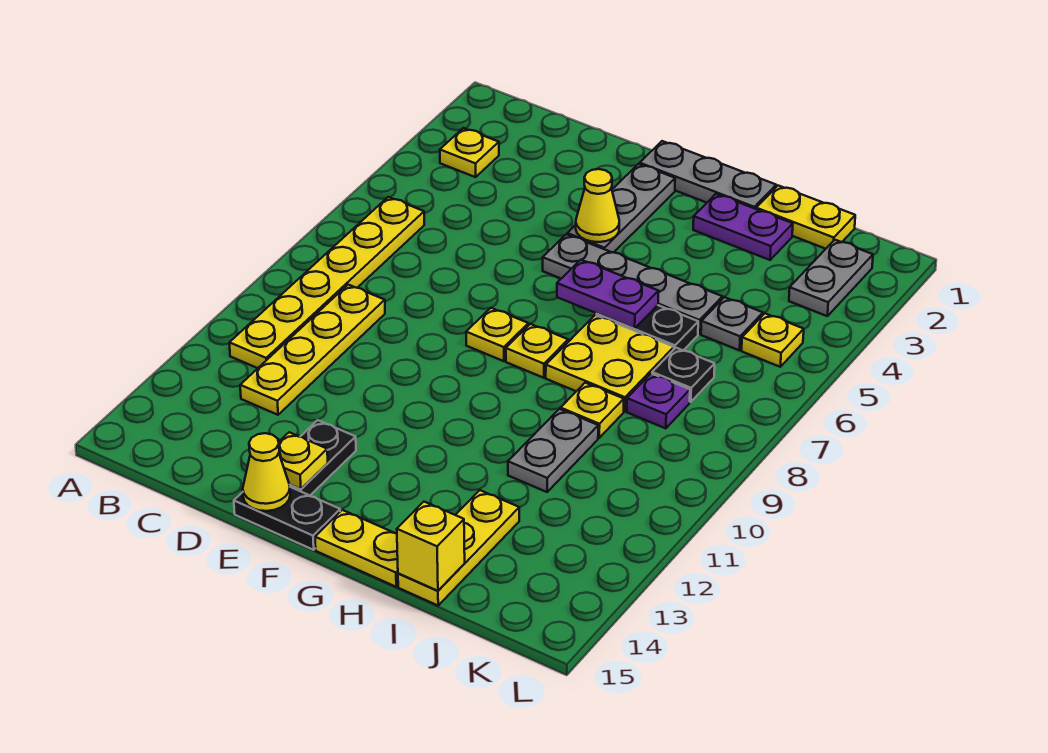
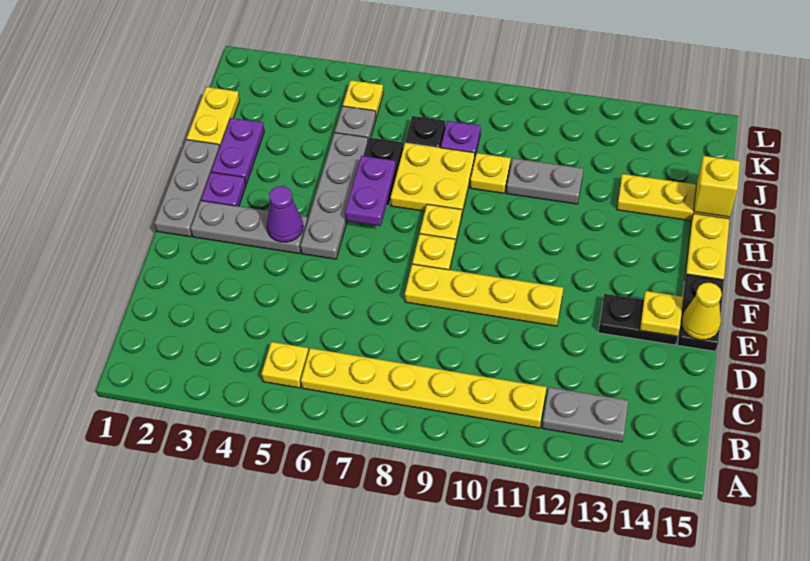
yellow plate B3 level 1 -> yellow plate B5 level 1
yellow plate C9:C12 level 1 -> yellow plate E8:E11 level 1
yellow cone F4 level 2 -> purple cone F4 level 2
none -> purple plate G2 level 1
grey plate K2:K3 level 1 -> grey plate B12:B13 level 1

